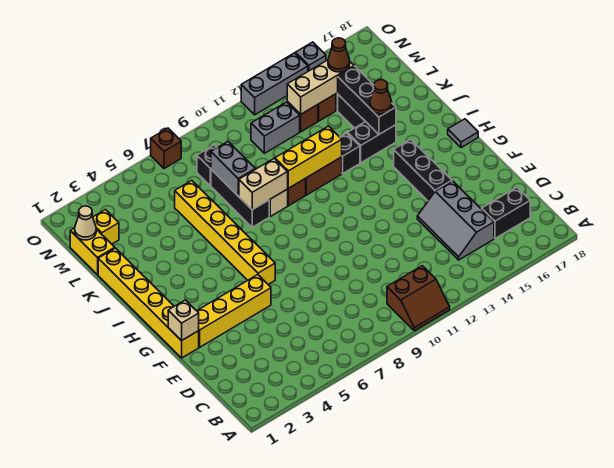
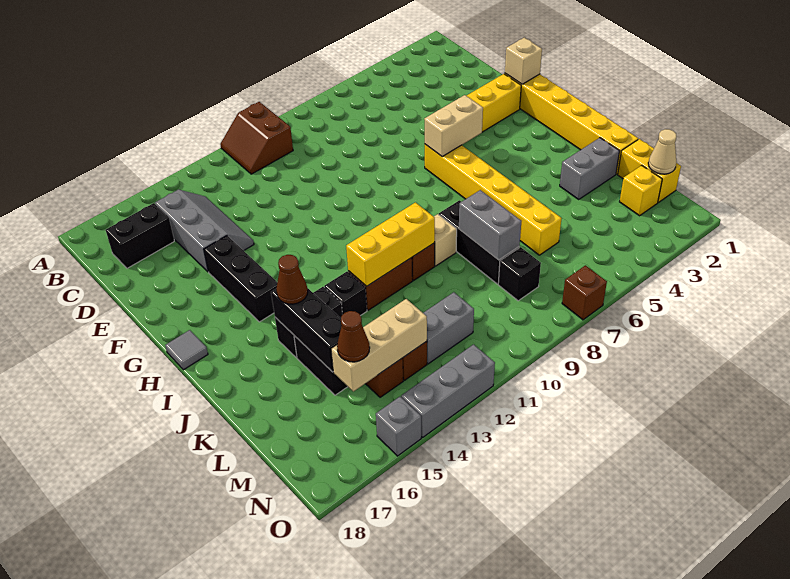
brown slope A10:B11 level 1 top B -> brown slope A10:B11 level 1 top 10
tan brick J8:J9 level 2 -> tan brick G5:G6 level 2
none -> grey brick K2:K3 level 1

